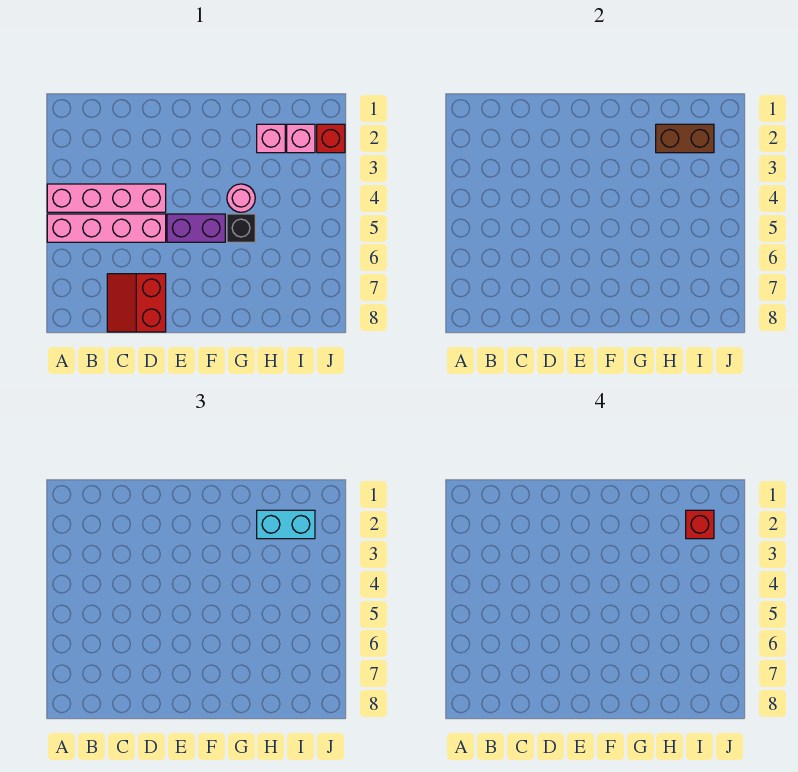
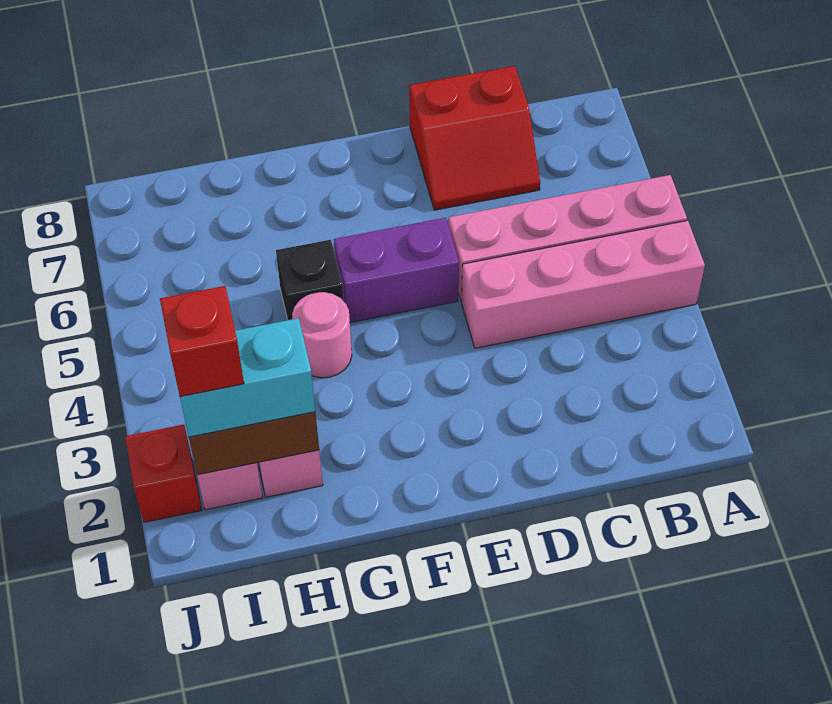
red slope C7:D8 level 1 top D -> red slope C7:D8 level 1 top 8

